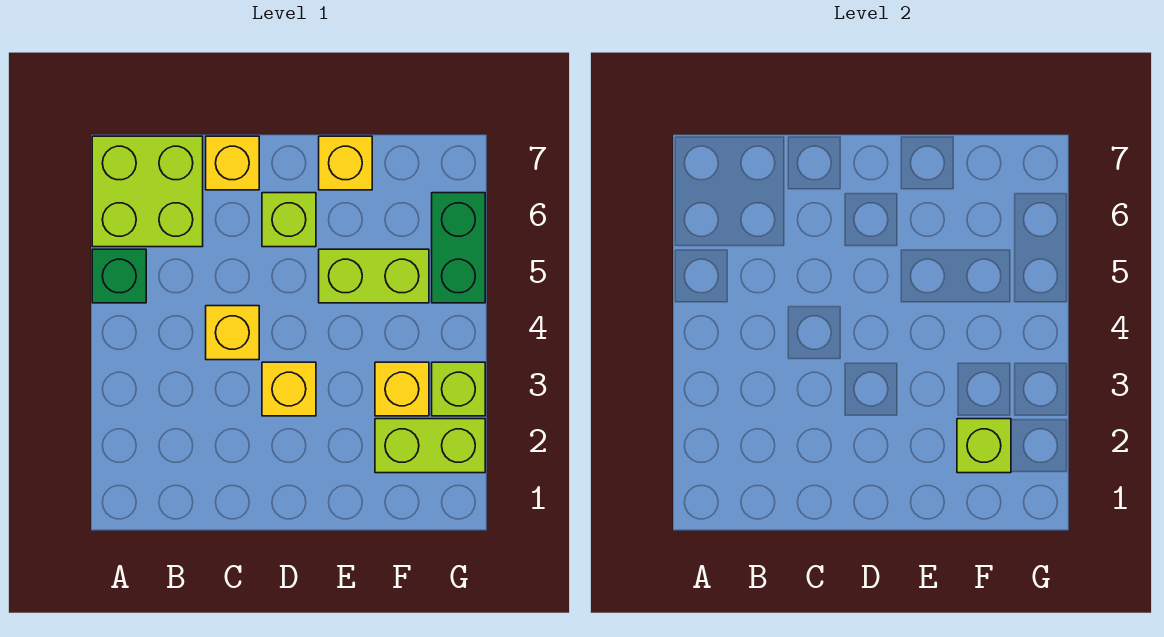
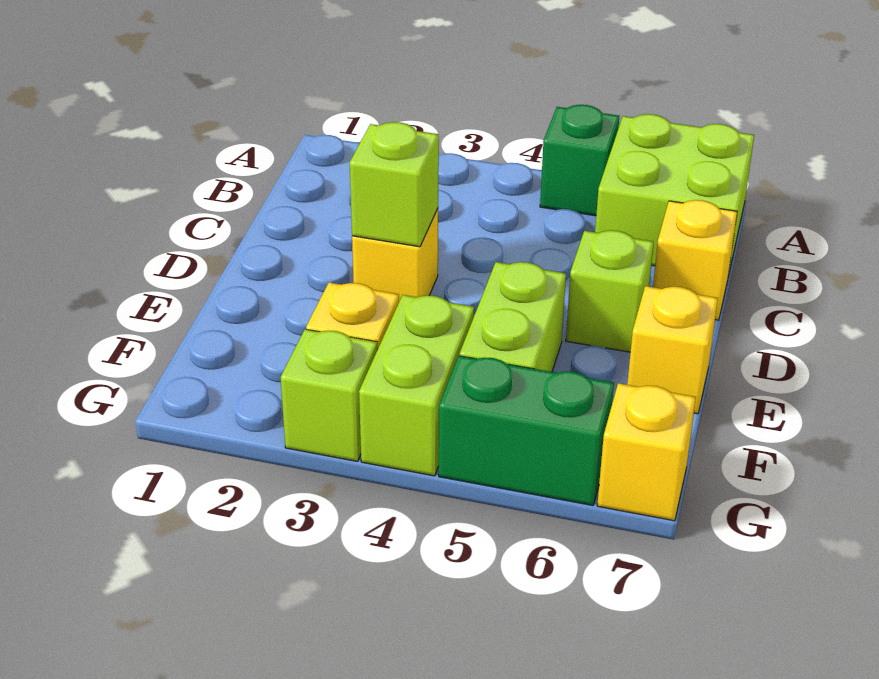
yellow brick C4 level 1 -> yellow brick G7 level 1
lime brick F2:G2 level 1 -> lime brick F4:G4 level 1
lime brick F2 level 2 -> lime brick D3 level 2

